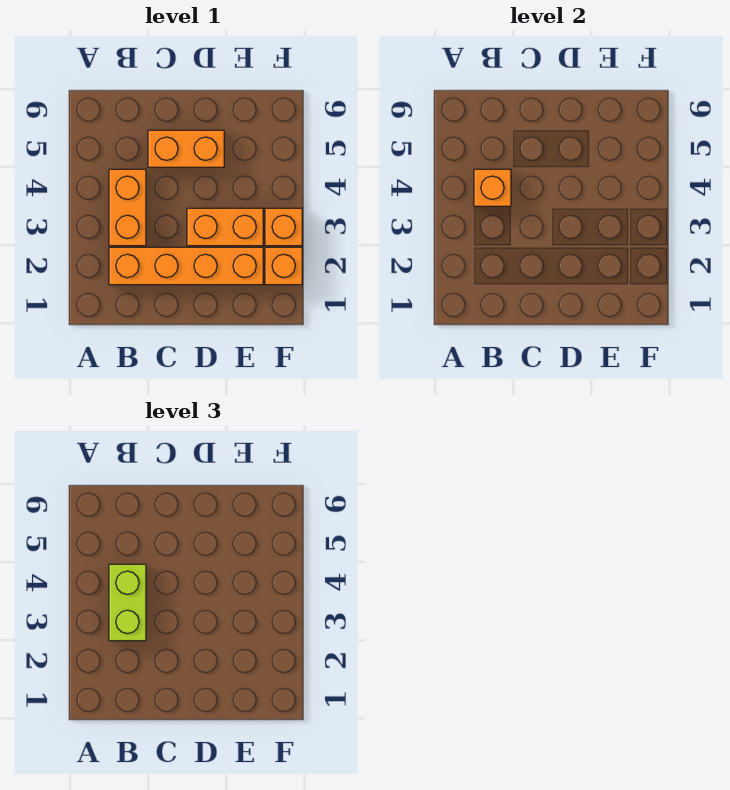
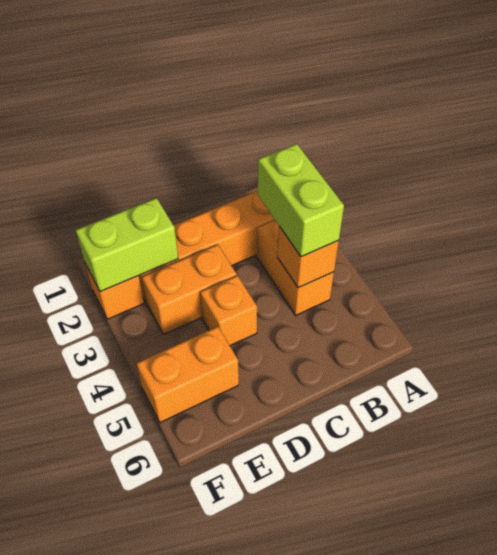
orange brick C5:D5 level 1 -> orange brick E5:F5 level 1
none -> lime brick E2:F2 level 2
orange brick F3 level 1 -> orange brick D4 level 1

